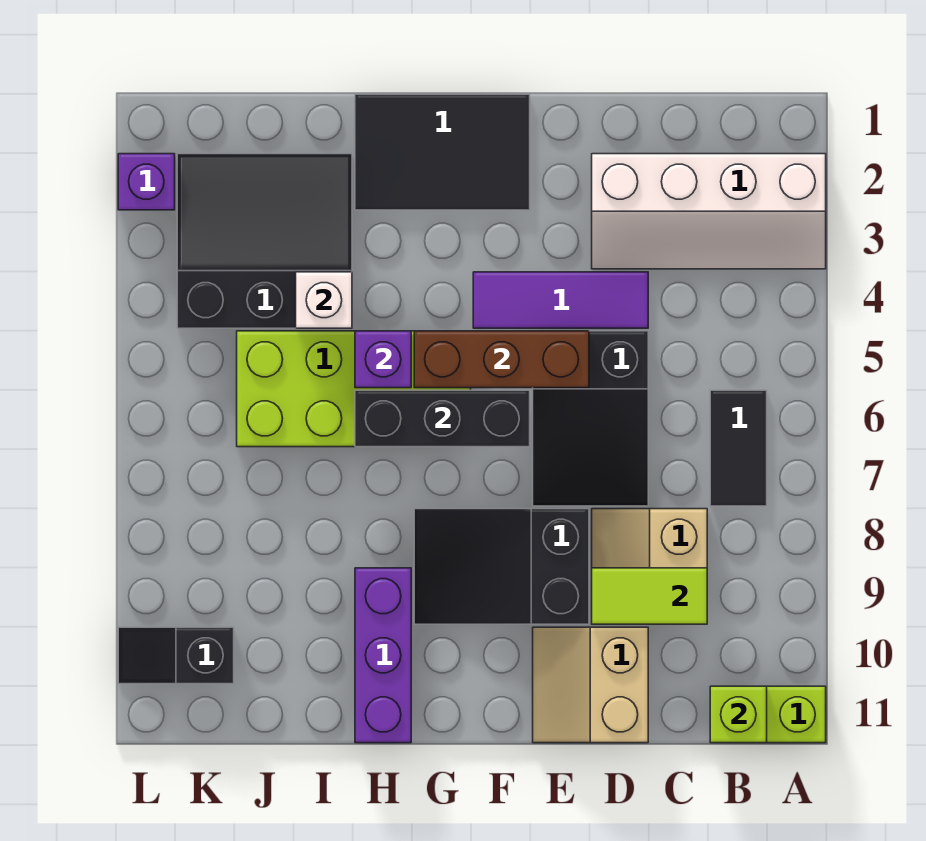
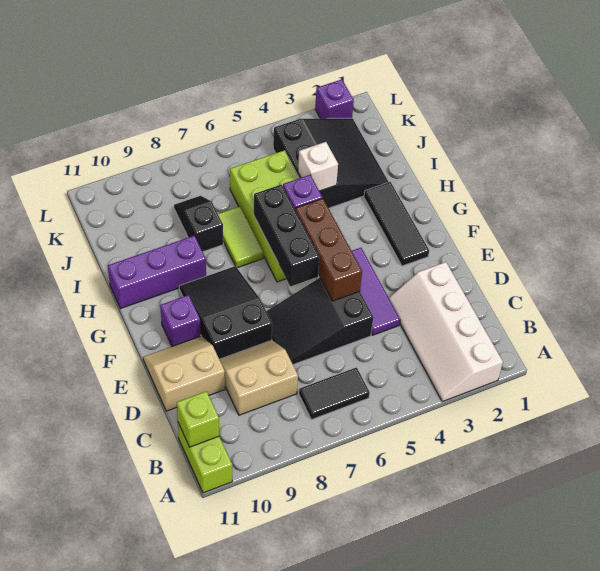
lime tile C9:D9 level 2 -> lime tile H7:I7 level 1
black tile F1:H2 level 1 -> black tile F2:H2 level 1
none -> purple brick F10 level 1
black slope K10:L10 level 1 top K -> black slope I8:J8 level 1 top I

